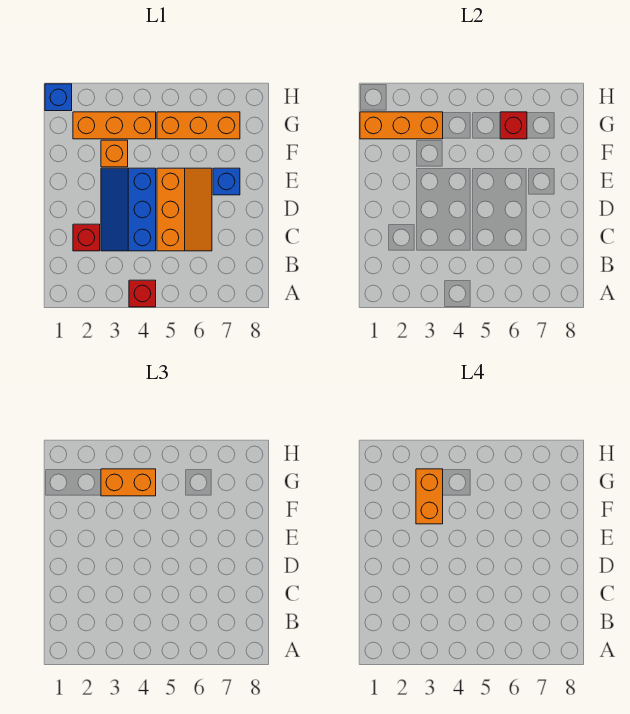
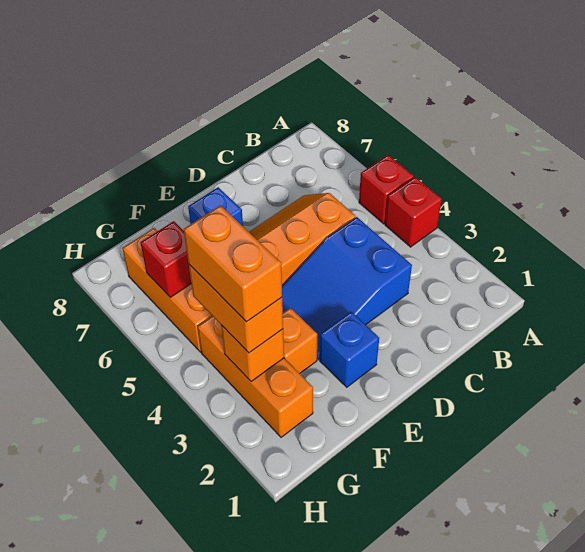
red brick C2 level 1 -> red brick A5 level 1
blue slope C3:E4 level 1 top 4 -> blue slope C3:E4 level 1 top C
orange brick F3:G3 level 4 -> orange brick G3:G4 level 4
orange brick G1:G3 level 2 -> orange brick G3 level 2
blue brick H1 level 1 -> blue brick E2 level 1

